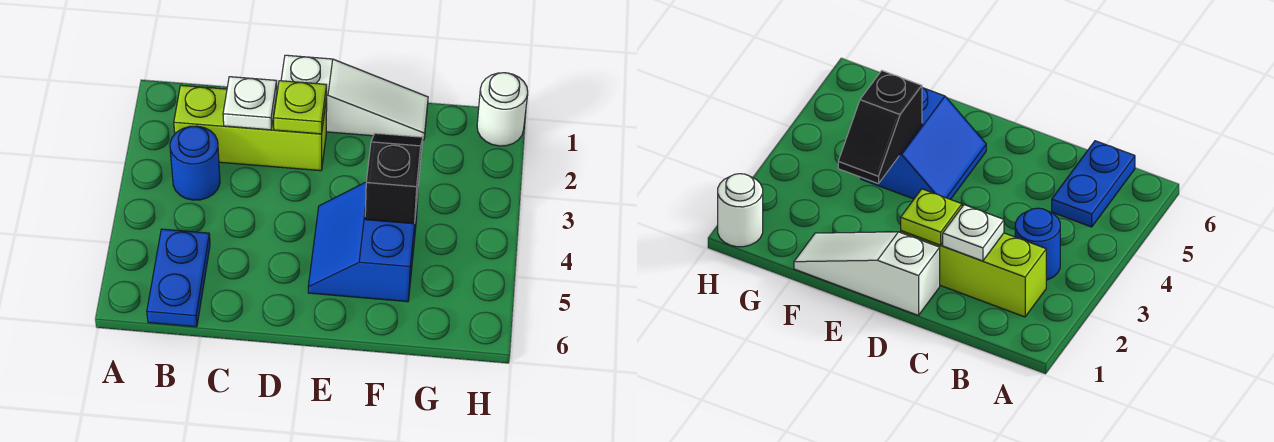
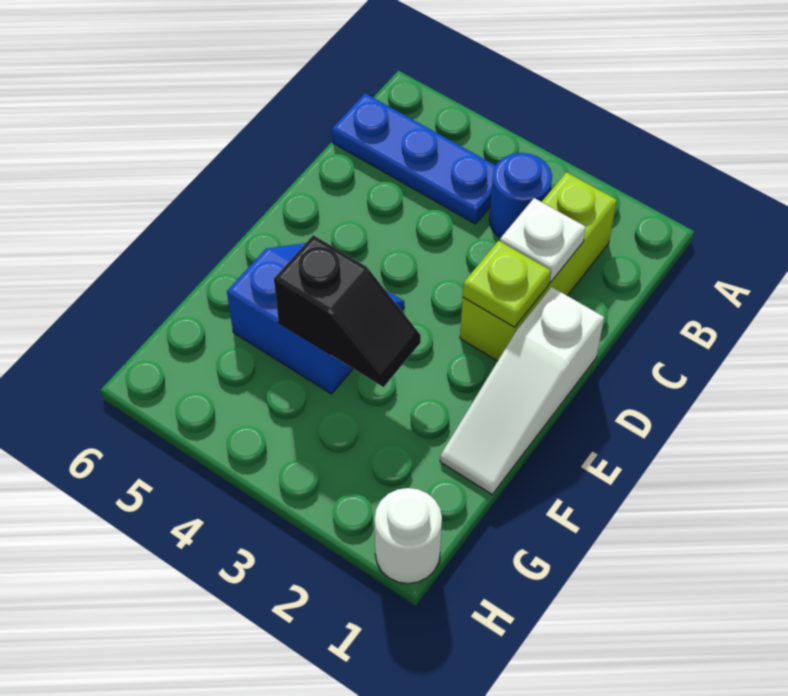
blue plate B5:B6 level 1 -> blue plate B4:B6 level 1

